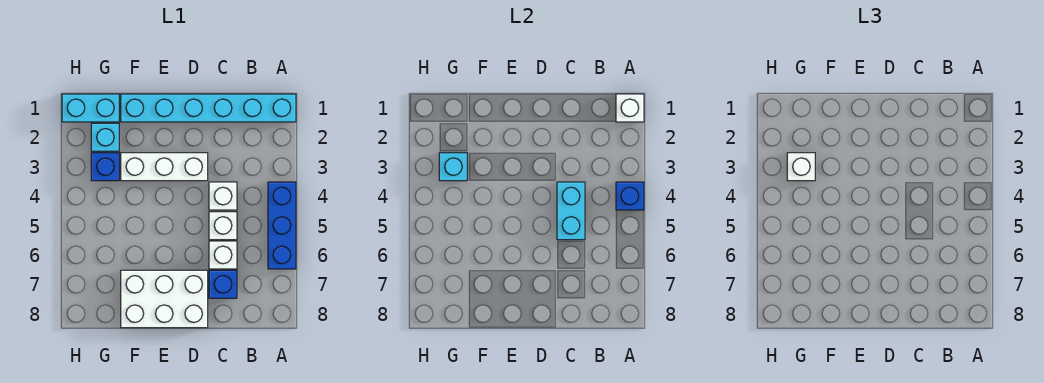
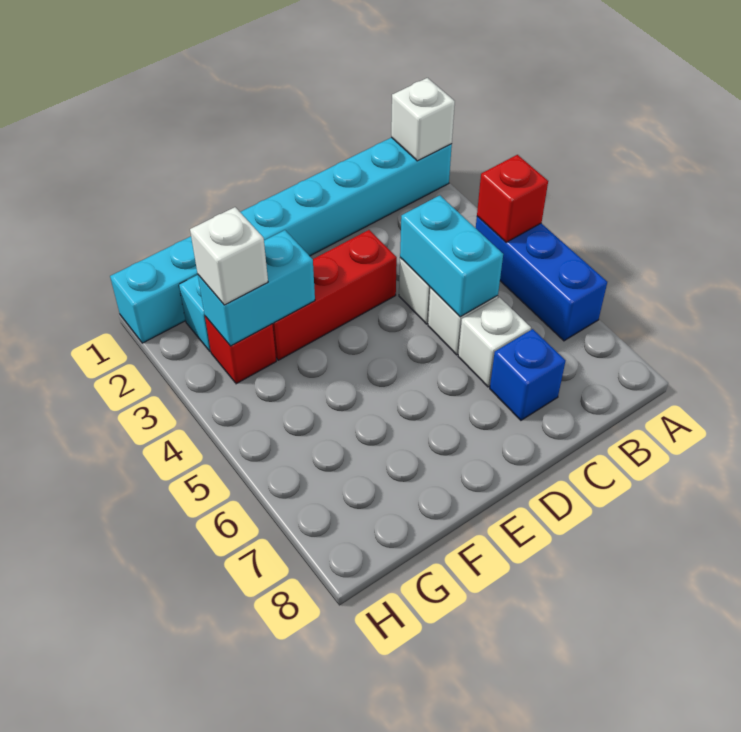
blue brick A4 level 2 -> red brick A4 level 2
white brick D3:F3 level 1 -> red brick D3:F3 level 1
white brick D7:F8 level 1 -> none
blue brick G3 level 1 -> red brick G3 level 1
cyan brick G3 level 2 -> cyan brick F3:G3 level 2

